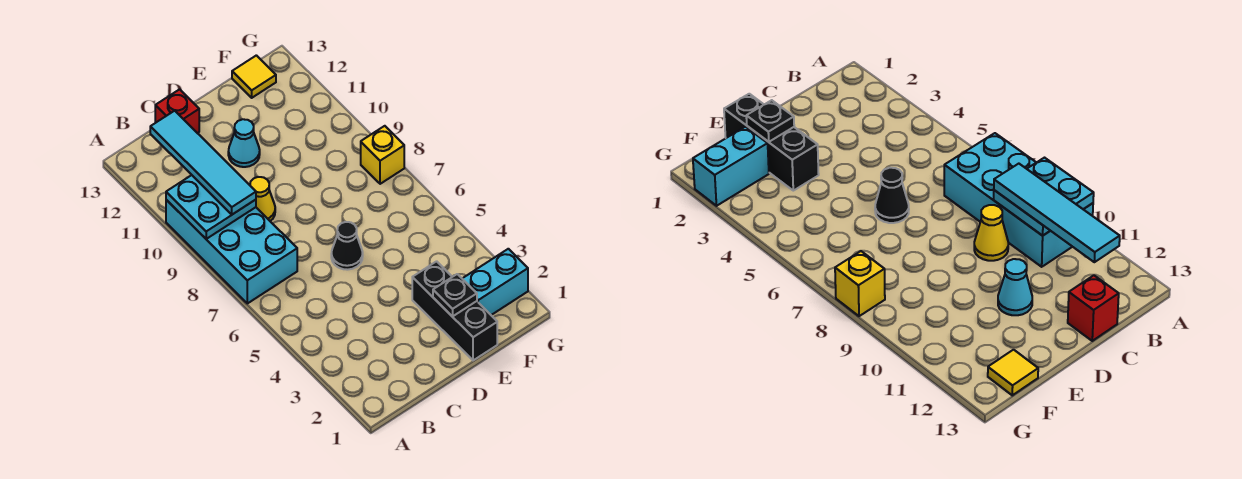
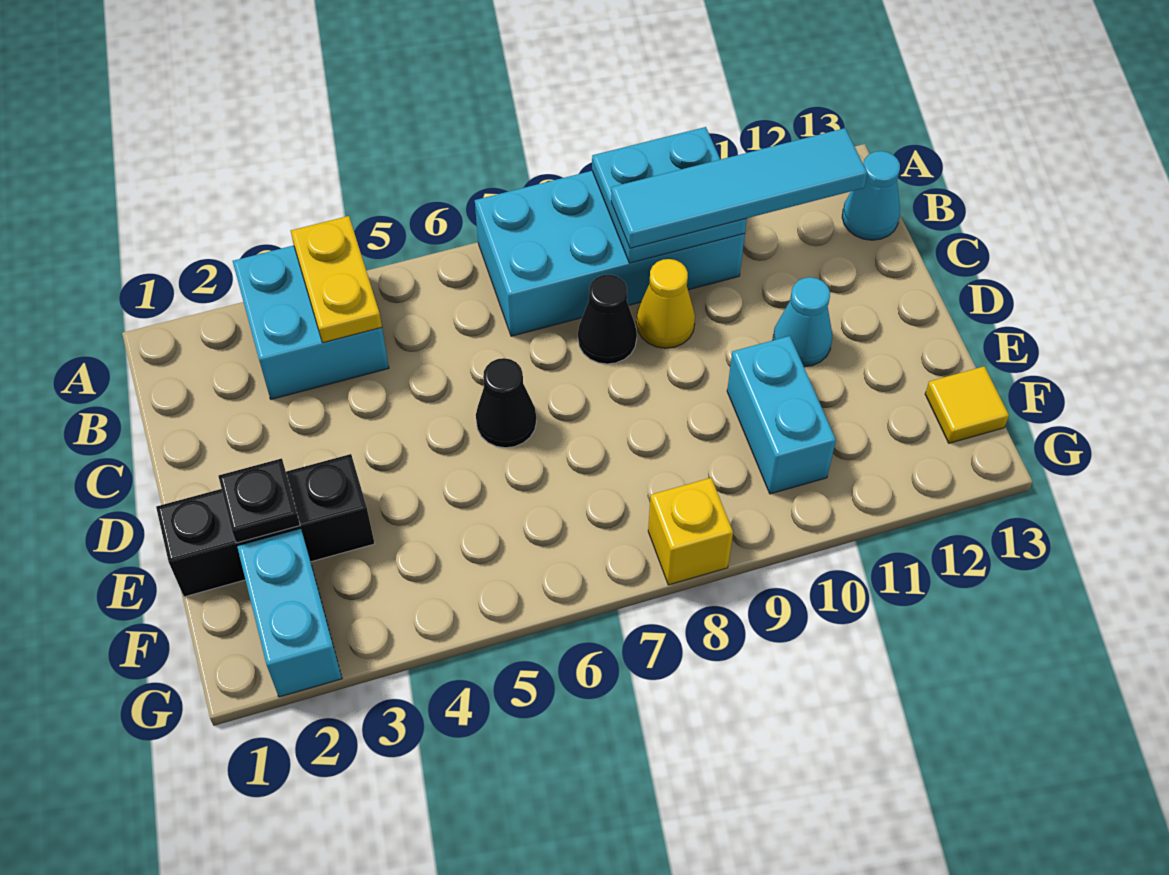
none -> cyan brick A3:B4 level 1
none -> yellow plate A4:B4 level 2
none -> cyan cone B13 level 1
none -> black cone C8 level 1
red brick C13 level 1 -> none
none -> cyan brick E10:F10 level 1

